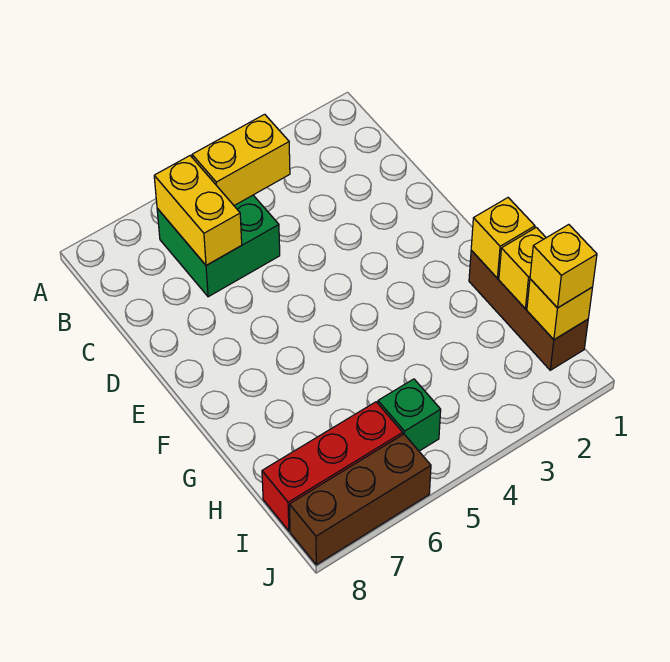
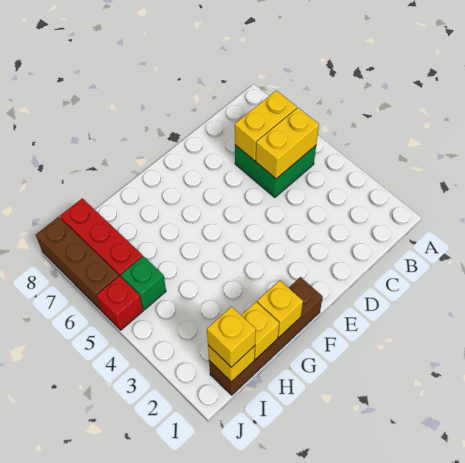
yellow brick B4:B5 level 2 -> yellow brick B5:C5 level 2
brown brick G1:I1 level 1 -> brown brick F1:I1 level 1
none -> red brick J5 level 1

